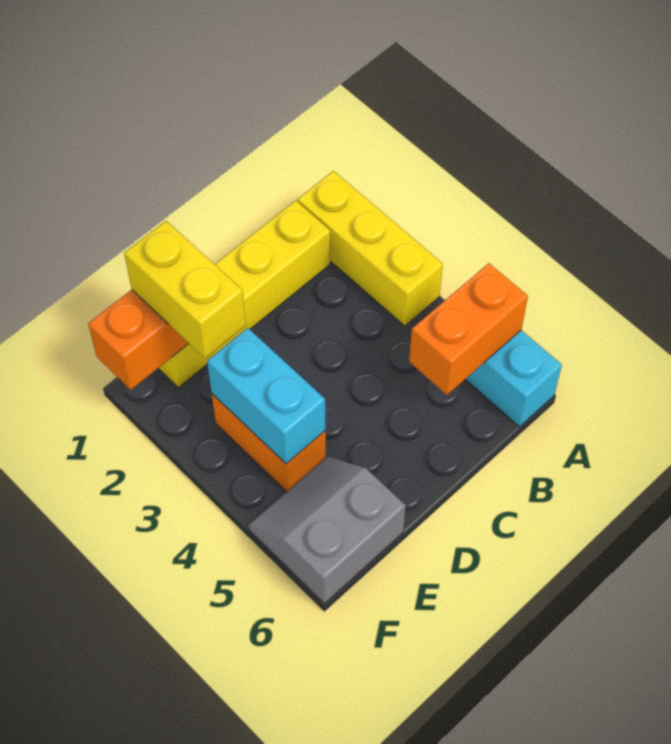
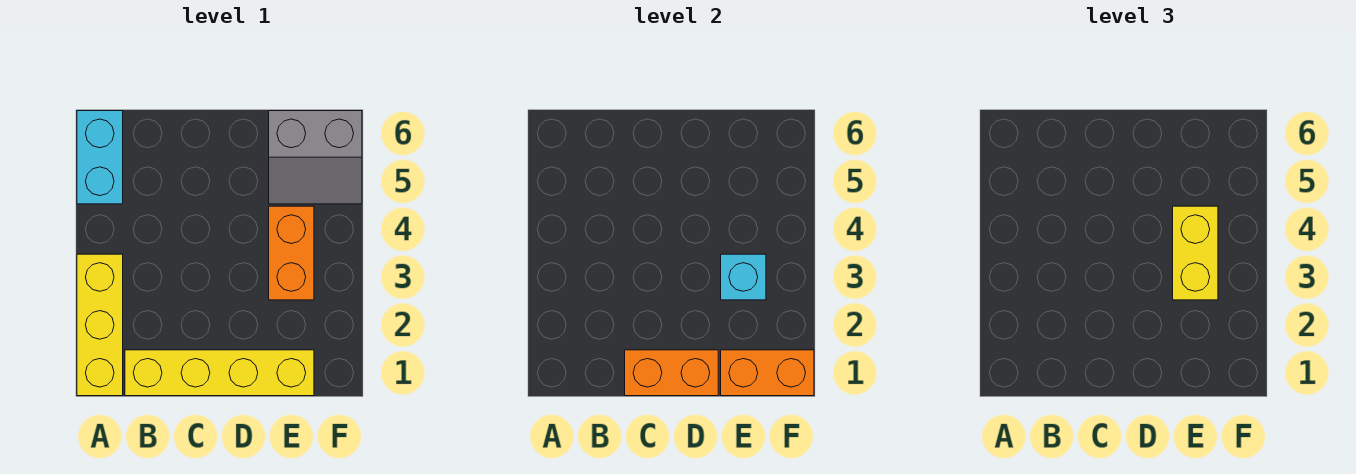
orange brick A5:B5 level 2 -> orange brick C1:D1 level 2
yellow brick E1:E2 level 3 -> yellow brick E3:E4 level 3
cyan brick E3:E4 level 2 -> cyan brick E3 level 2

